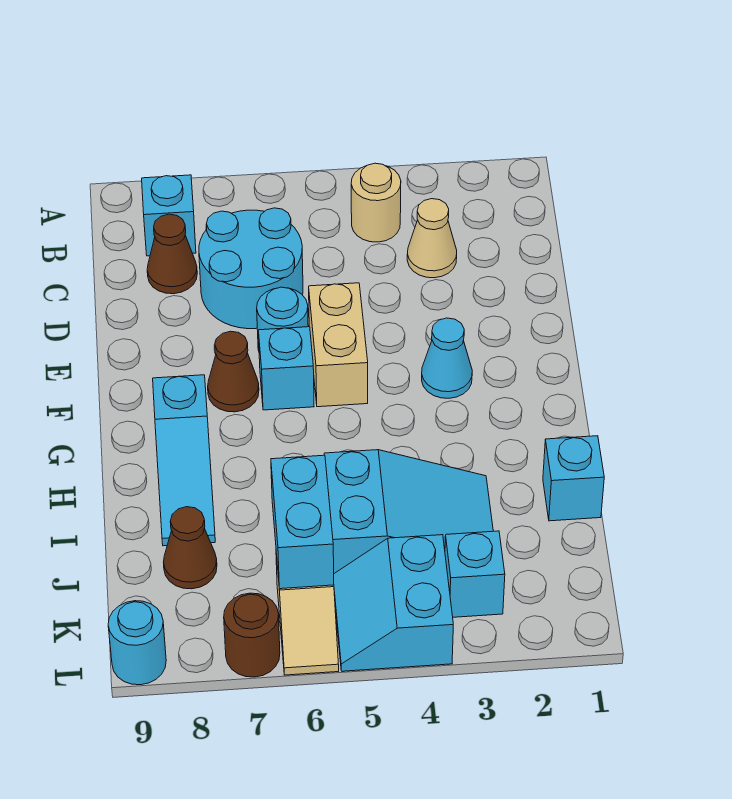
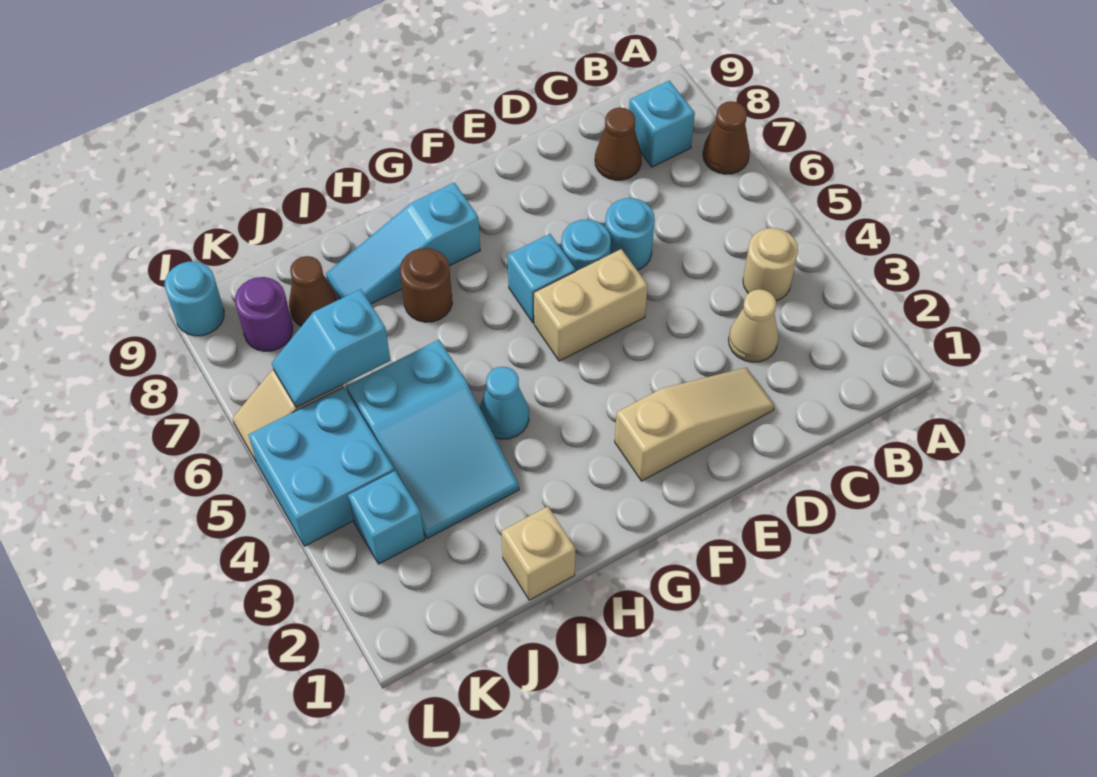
cyan round brick C6:D7 level 1 -> cyan round brick D6 level 1
none -> tan slope D2:F2 level 1 top F
cyan cone F3 level 1 -> cyan cone H4 level 1
brown cone F7 level 1 -> brown cone A7 level 1
cyan brick I1 level 1 -> tan brick I1 level 1
cyan brick J6:K6 level 2 -> cyan slope J6:K6 level 2 top J
cyan slope K4:L5 level 1 top 4 -> cyan brick K4:L5 level 1
none -> purple round brick K8 level 1
brown round brick L7 level 1 -> brown round brick H7 level 1

